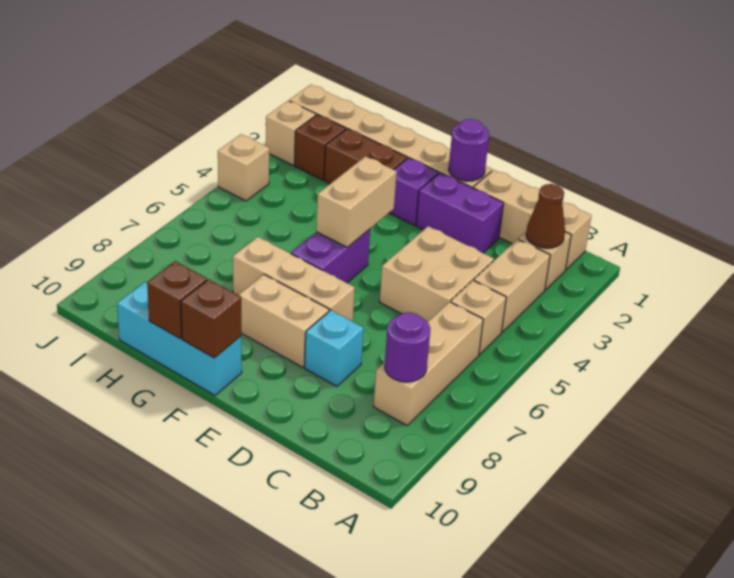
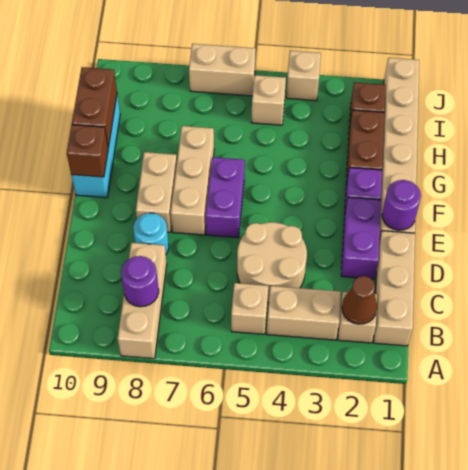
tan brick B6:B8 level 1 -> tan brick A8:C8 level 1
tan brick C4:D5 level 1 -> tan round brick C4:D5 level 1
cyan brick D8 level 1 -> cyan round brick D8 level 1
tan brick F4:F5 level 2 -> tan brick J6:J7 level 1
purple brick F5:F6 level 1 -> purple brick E6:F6 level 1
brown brick G10 level 2 -> brown brick G10:H10 level 2
tan brick J2 level 1 -> tan brick I5 level 1

